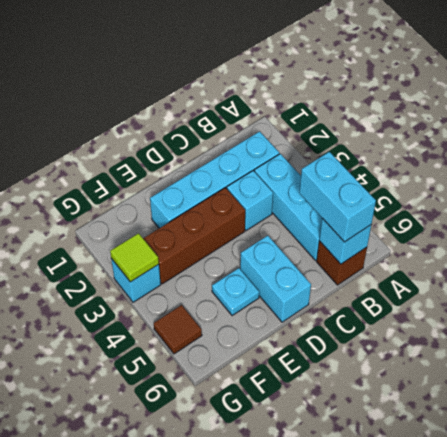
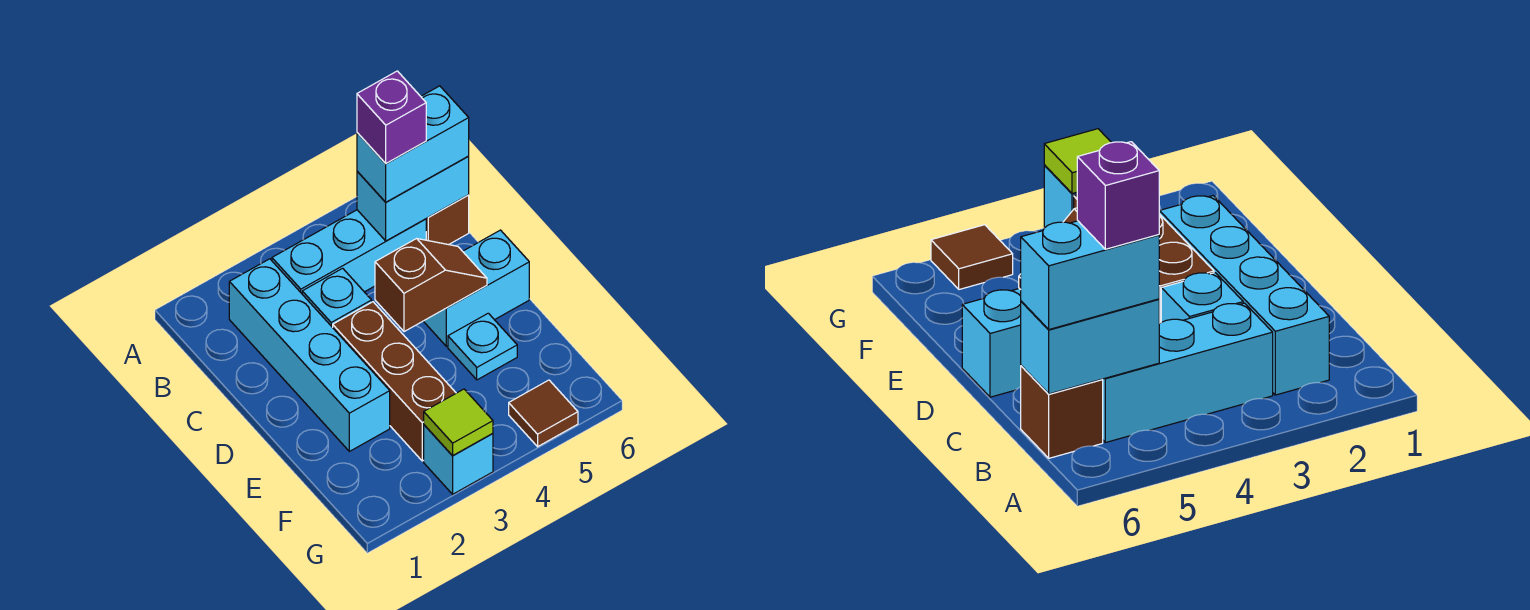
none -> purple brick B5 level 4
cyan brick B6 level 2 -> cyan brick B5:B6 level 2
none -> brown slope D4:D5 level 2 top 4

